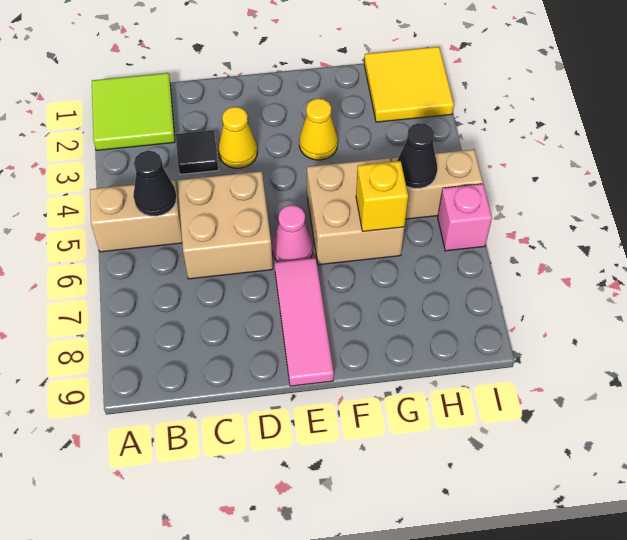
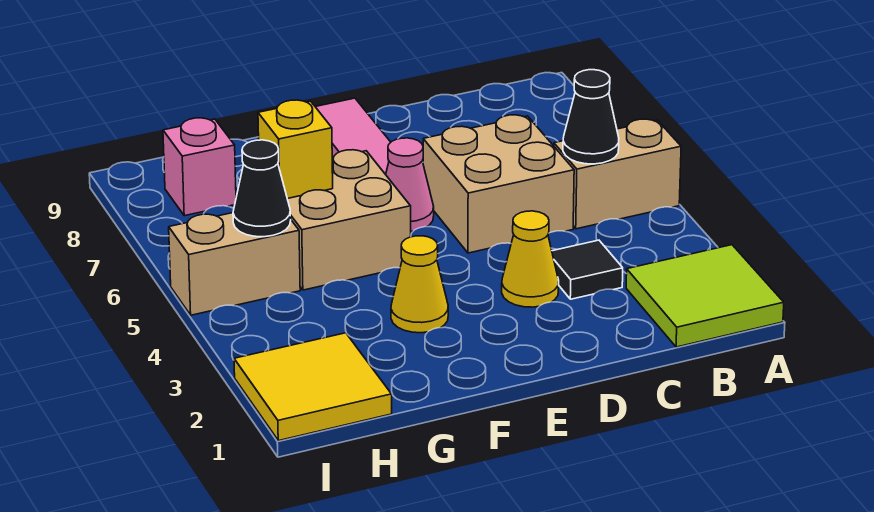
pink brick I6 level 1 -> pink brick H8 level 1

